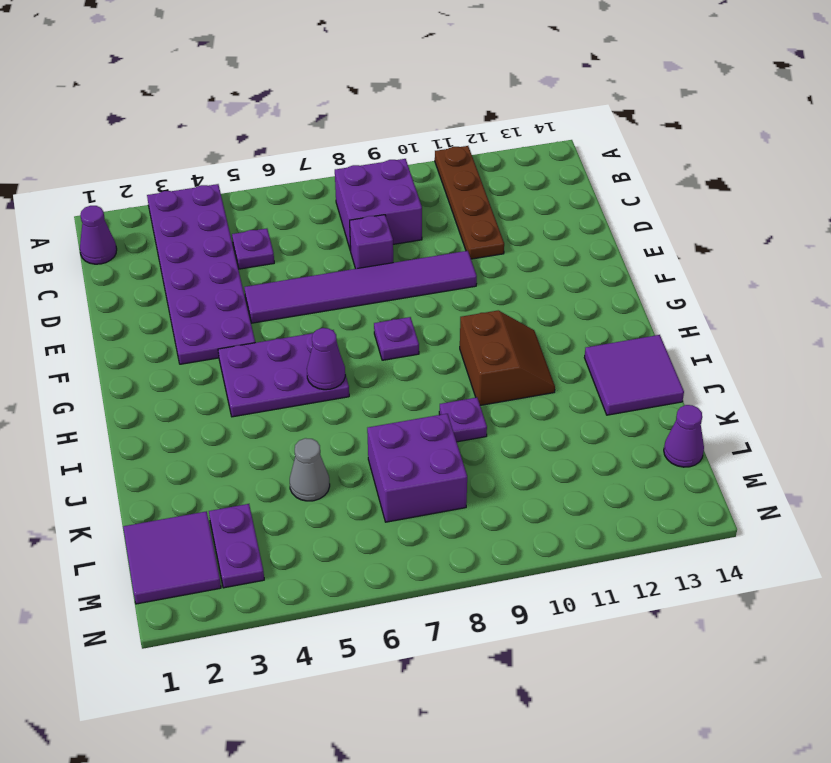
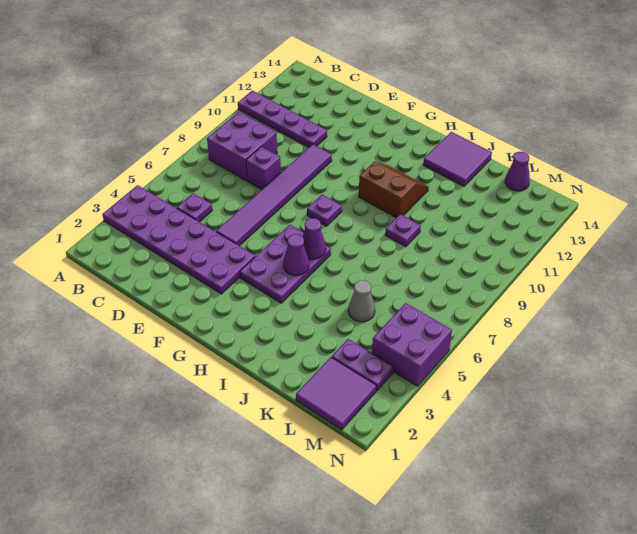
brown plate A11:D11 level 1 -> purple plate A11:D11 level 1
purple cone B1 level 1 -> purple cone H5 level 2
purple brick K7:L8 level 1 -> purple brick M4:N5 level 1

